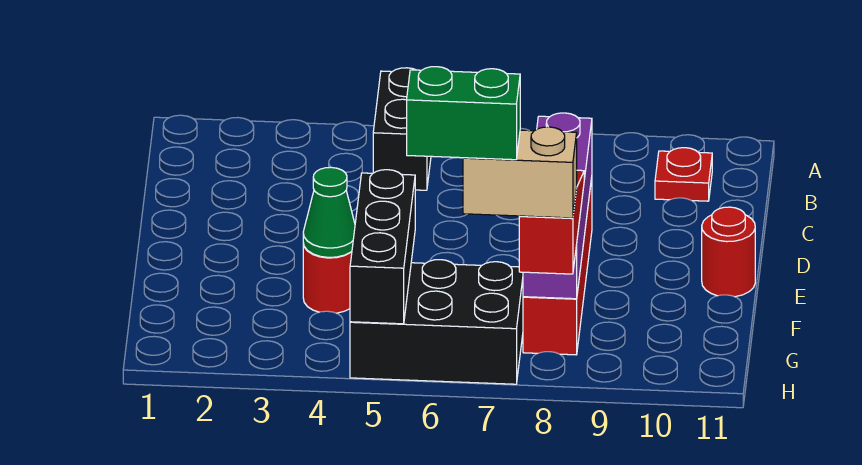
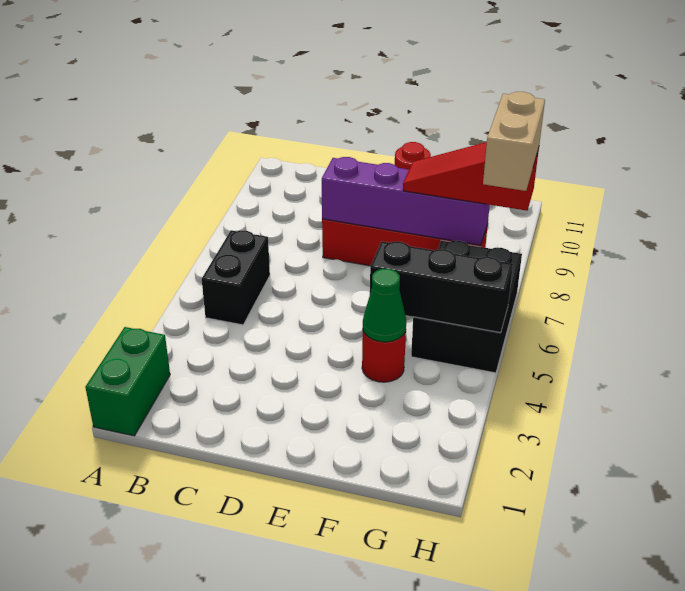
black brick A5:B5 level 1 -> black brick B5:B6 level 1
red plate B10 level 1 -> none
green brick H6:H7 level 5 -> green brick A1:A2 level 1

